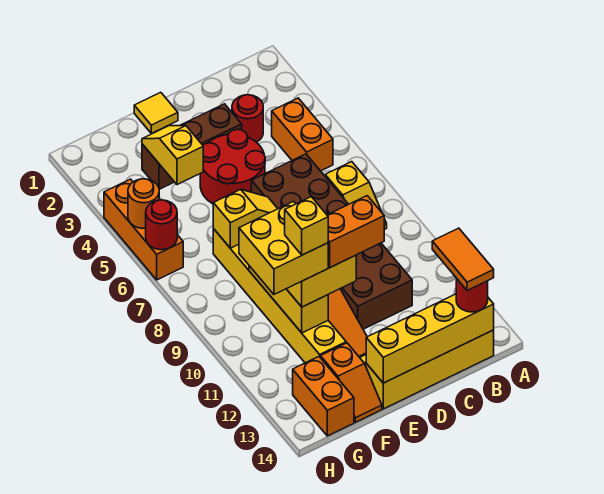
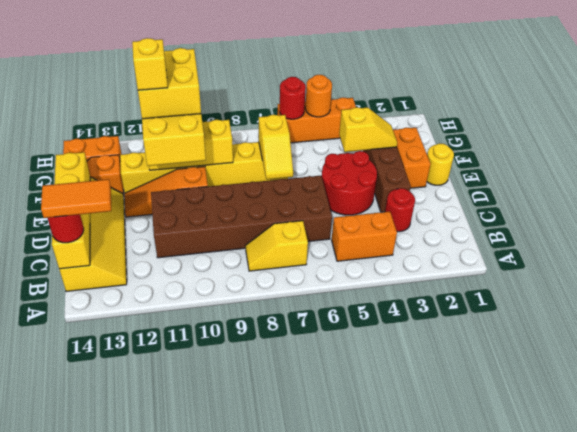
orange brick D11:E11 level 4 -> orange brick E2:F2 level 1
yellow tile E1 level 1 -> yellow round brick E1 level 1

